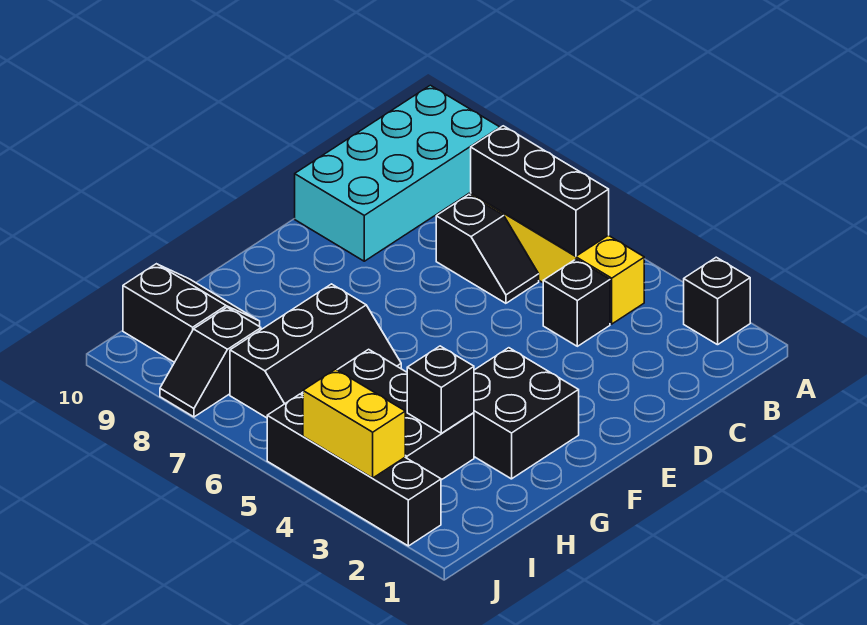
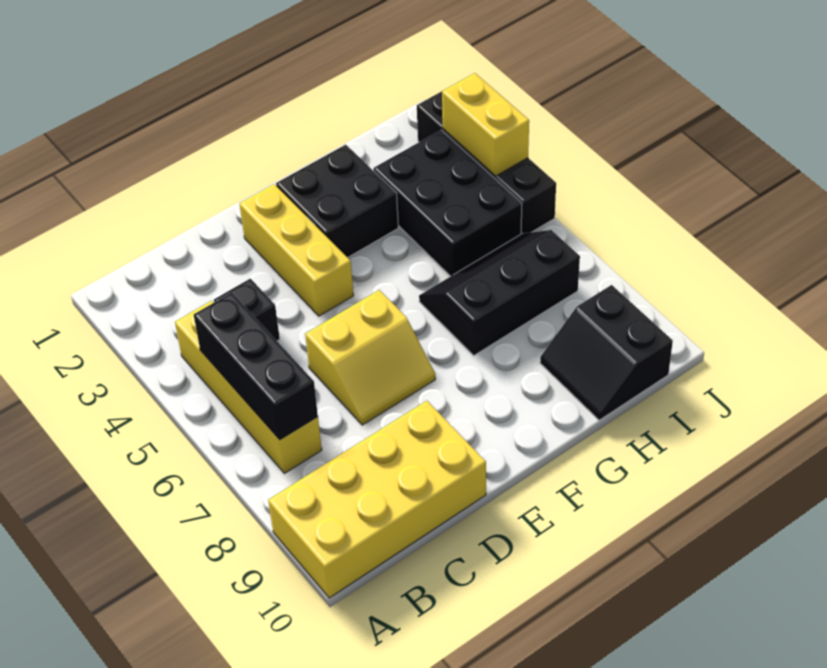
black brick A2 level 1 -> none
cyan brick A9:D10 level 1 -> yellow brick A9:D10 level 1
black slope C6:C7 level 1 top 7 -> none
none -> yellow slope D6:E7 level 1 top 6
none -> yellow brick E2:E4 level 1
black brick H3 level 2 -> none
black slope I8:J8 level 1 top I -> none

